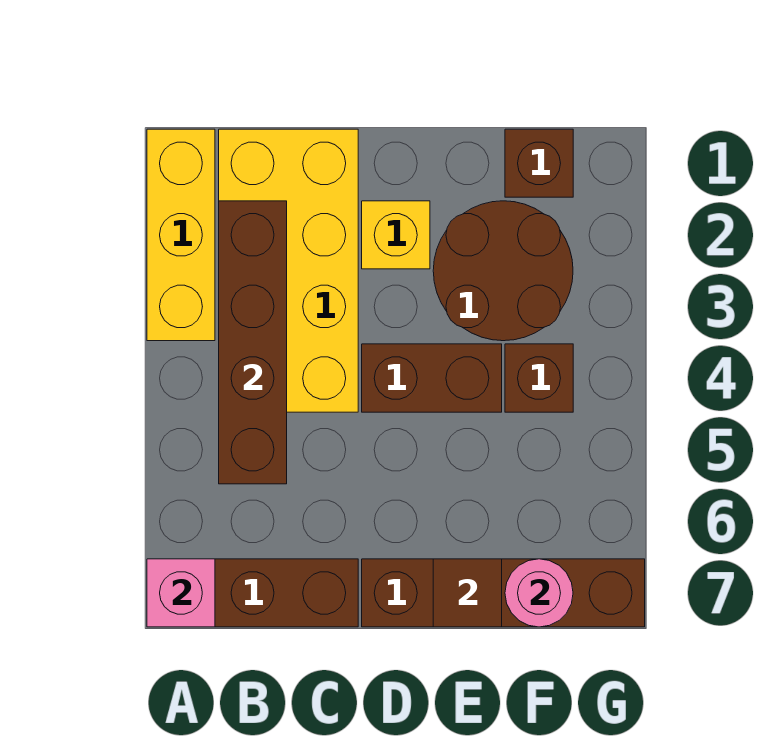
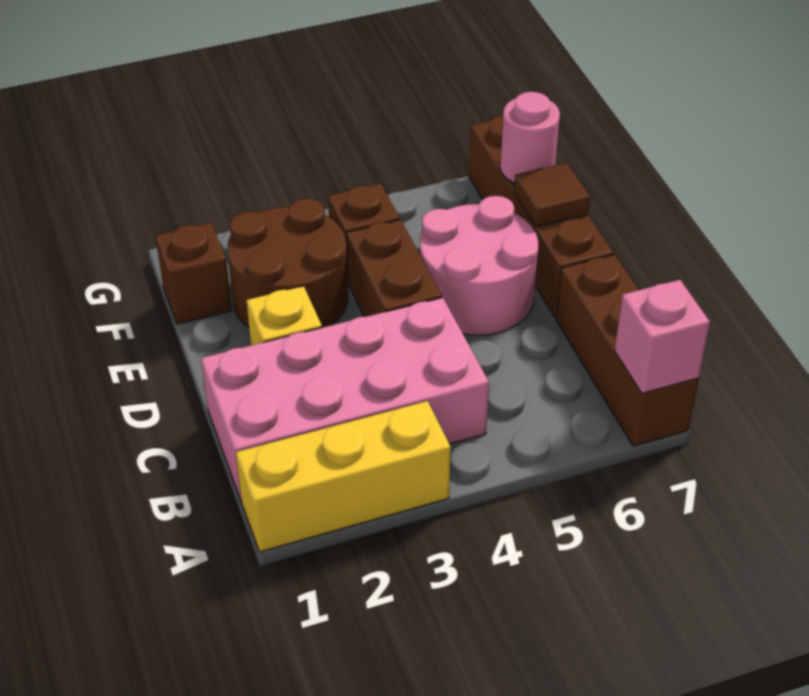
yellow brick B1:C4 level 1 -> pink brick B1:C4 level 1
brown brick B2:B5 level 2 -> none
none -> pink round brick D5:E6 level 1

